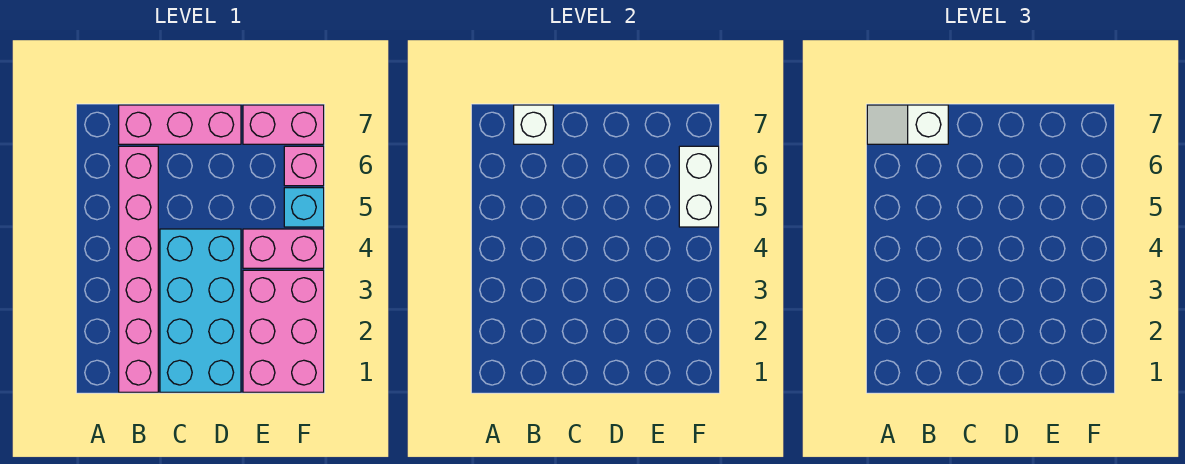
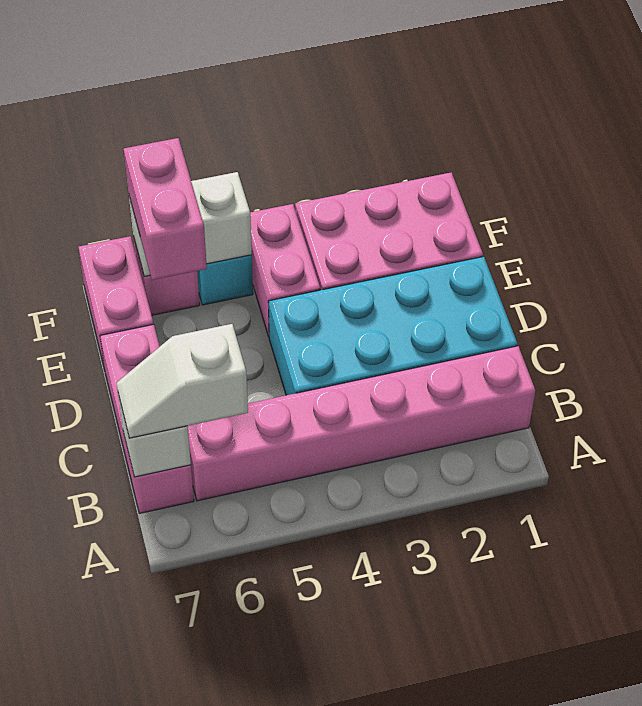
white slope A7:B7 level 3 top B -> white slope B6:B7 level 3 top 6
none -> pink brick E6:F6 level 3

